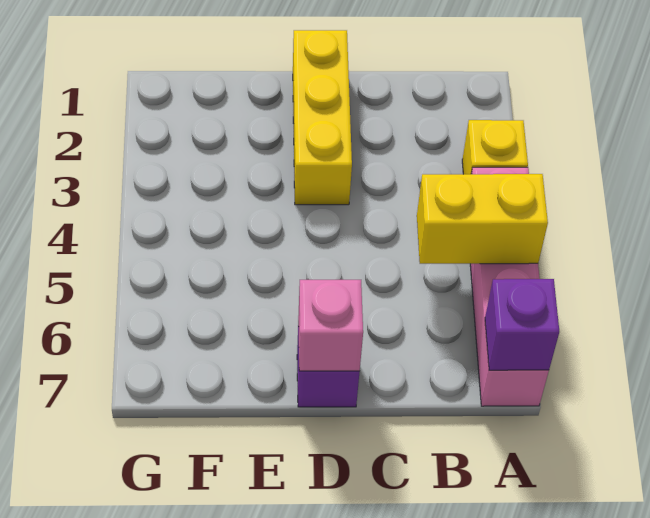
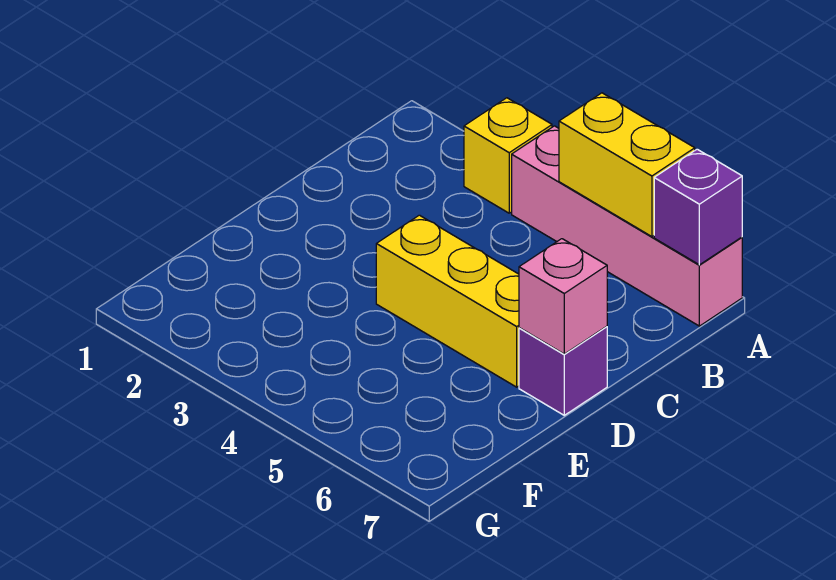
yellow brick A5:B5 level 2 -> yellow brick A5:A6 level 2
yellow brick D1:D3 level 1 -> yellow brick D4:D6 level 1

